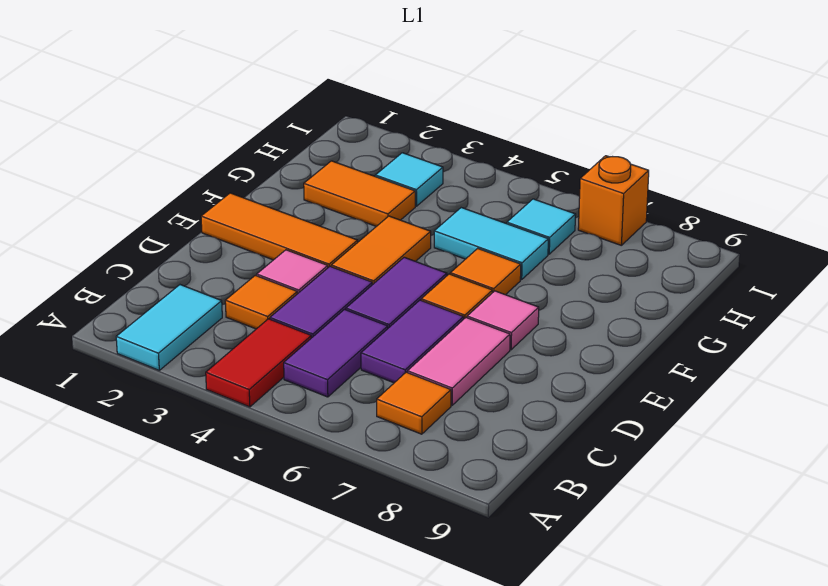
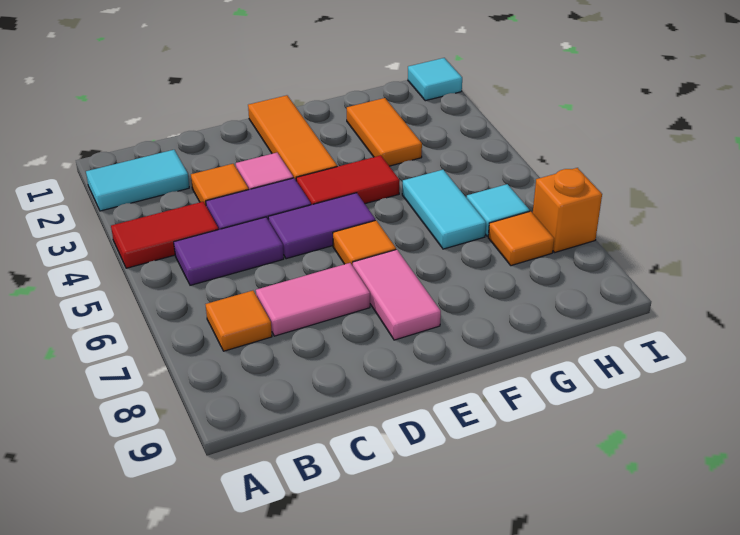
purple tile C6:D6 level 1 -> none
orange tile E4:F4 level 1 -> red tile E4:F4 level 1
pink tile E7 level 1 -> pink tile E7:E8 level 1
orange tile F6 level 1 -> orange tile H7 level 1
cyan tile H3 level 1 -> cyan tile I1 level 1

